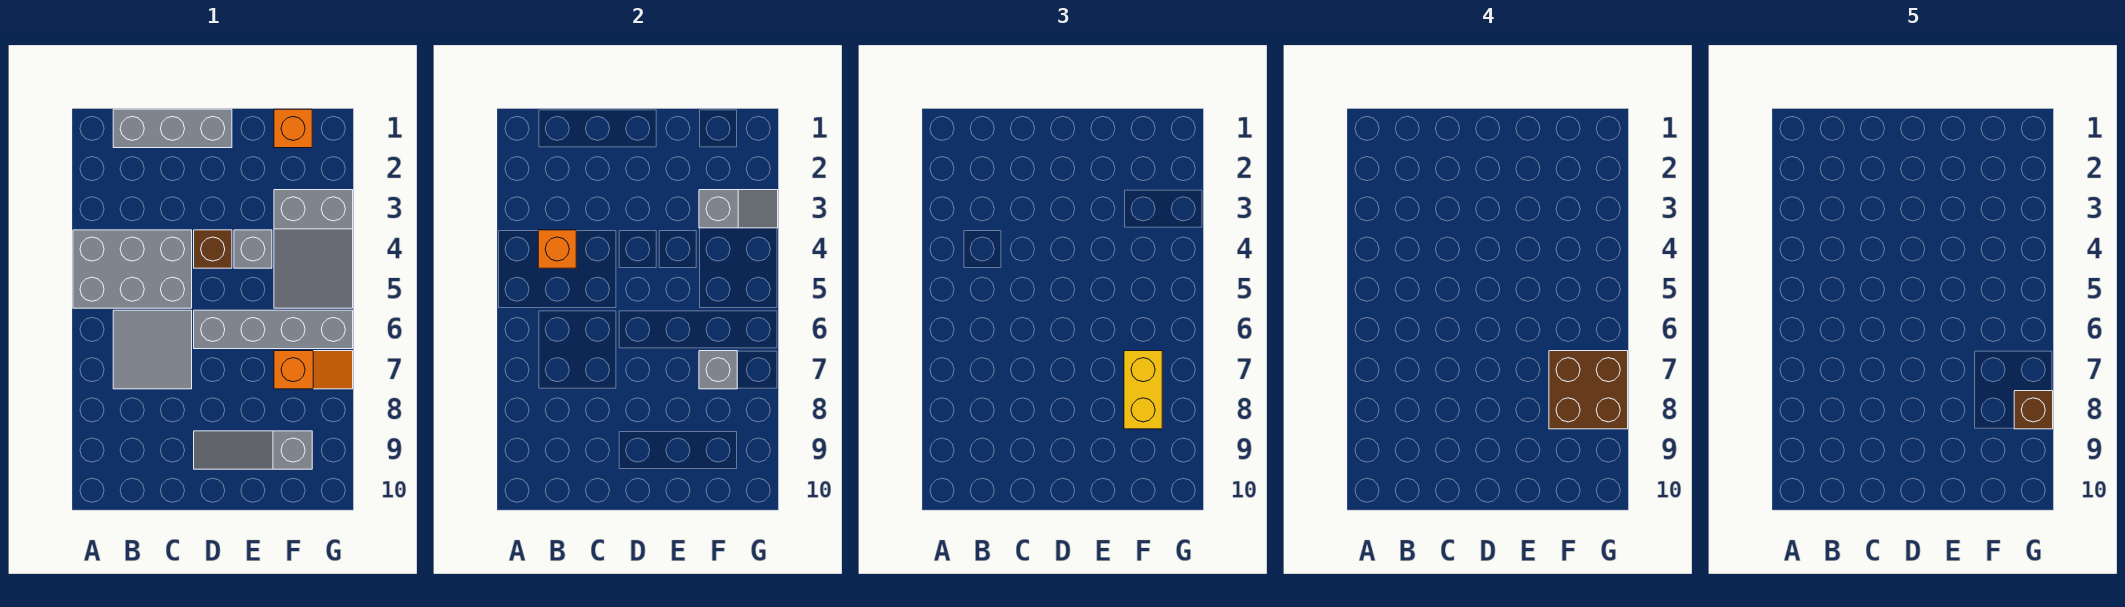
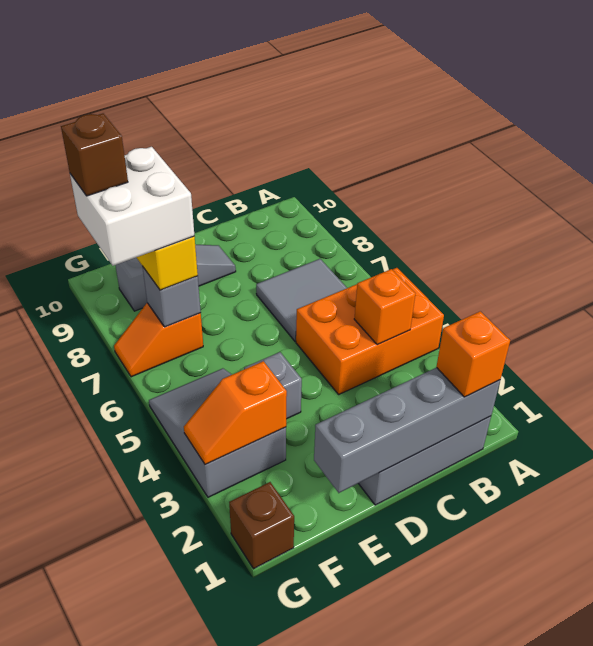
grey brick A4:C5 level 1 -> orange brick A4:C5 level 1
brown brick D4 level 1 -> brown brick G1 level 1
grey brick D6:G6 level 1 -> grey brick B1:E1 level 2
orange brick F1 level 1 -> orange brick B1 level 3
grey slope F3:G3 level 2 top F -> orange slope F3:G3 level 2 top F
brown brick F7:G8 level 4 -> white brick F7:G8 level 4

